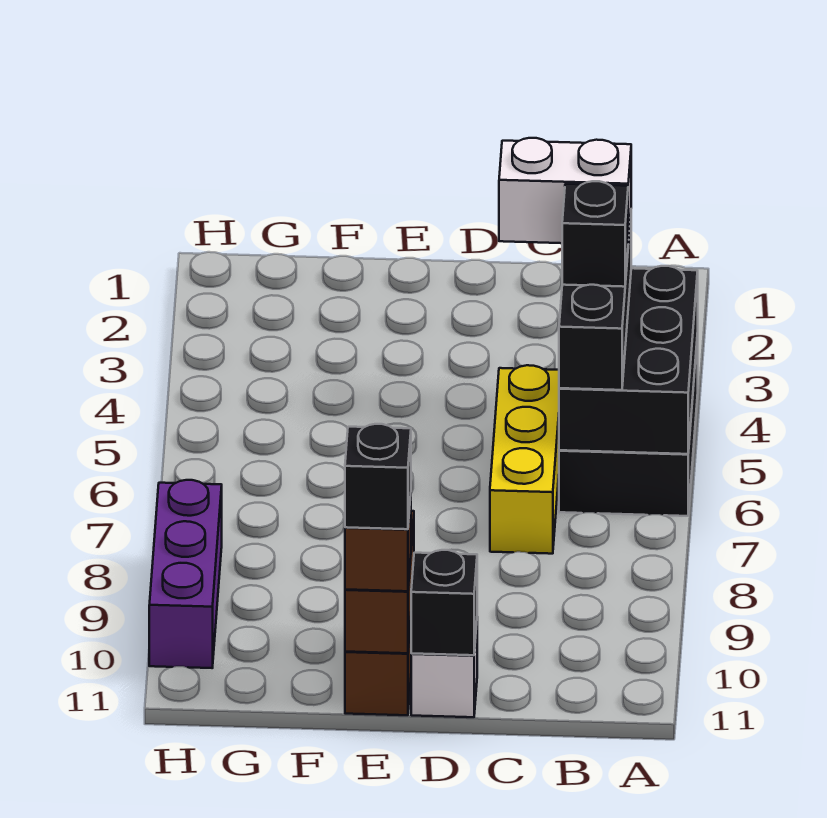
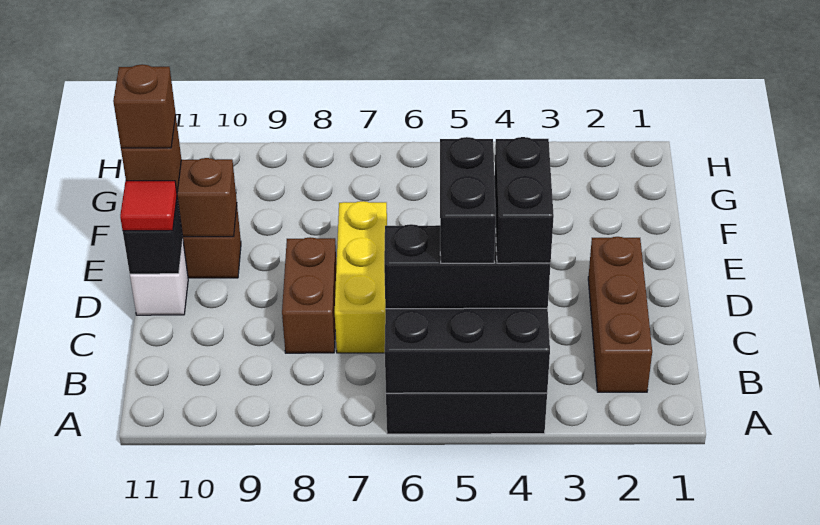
none -> brown brick B2:D2 level 1
white brick B4:C4 level 4 -> black brick B4:C4 level 4
black brick B5 level 4 -> black brick B5:C5 level 4
yellow brick C5:C7 level 1 -> yellow brick C7:E7 level 1
none -> brown brick C8:D8 level 1
none -> red tile D11 level 3
black brick E11 level 4 -> brown brick E11 level 4
purple brick H8:H10 level 1 -> none

